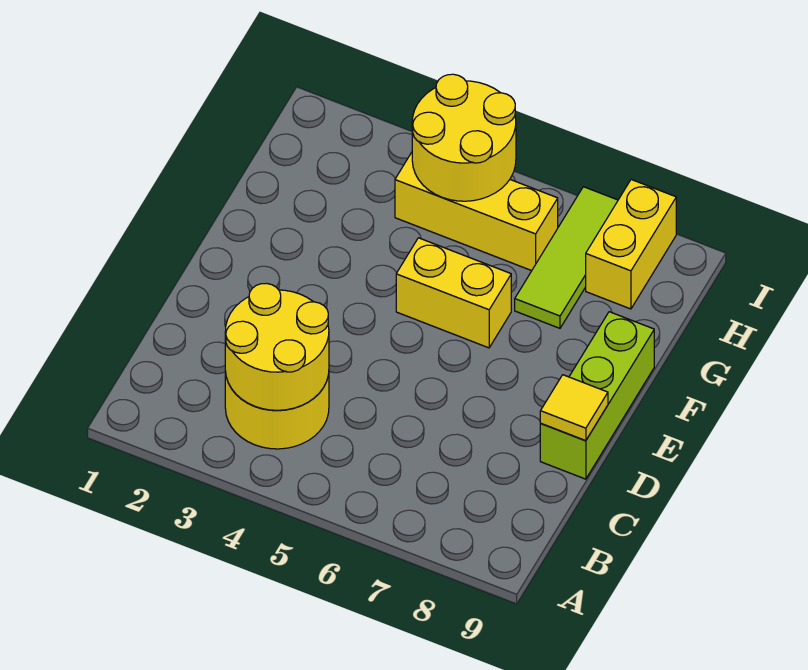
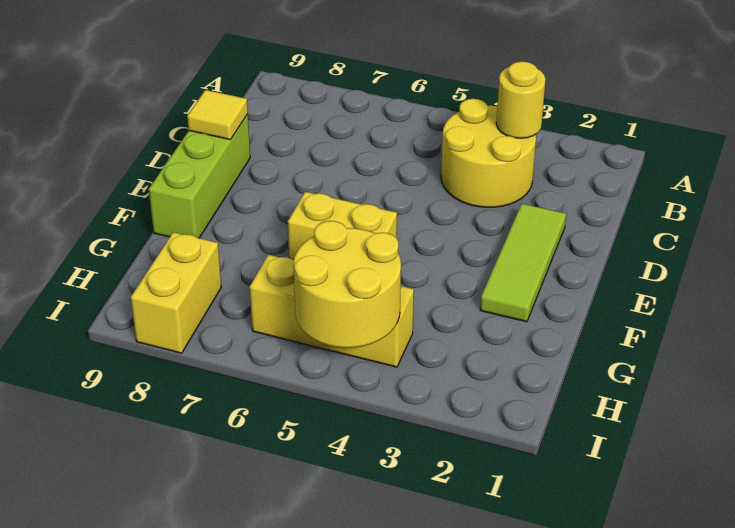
yellow round brick B3:C4 level 2 -> yellow round brick B3 level 2
lime tile G7:I7 level 1 -> lime tile D2:F2 level 1

